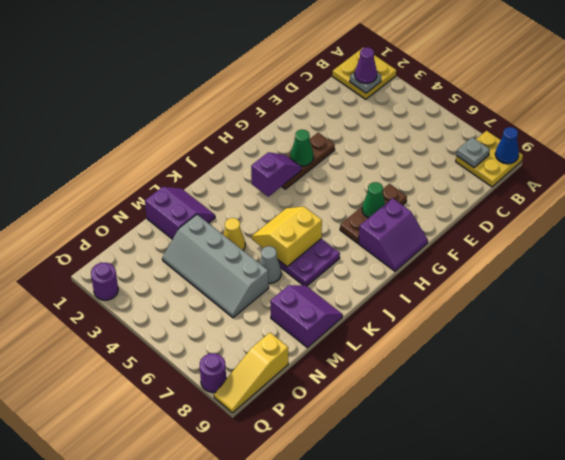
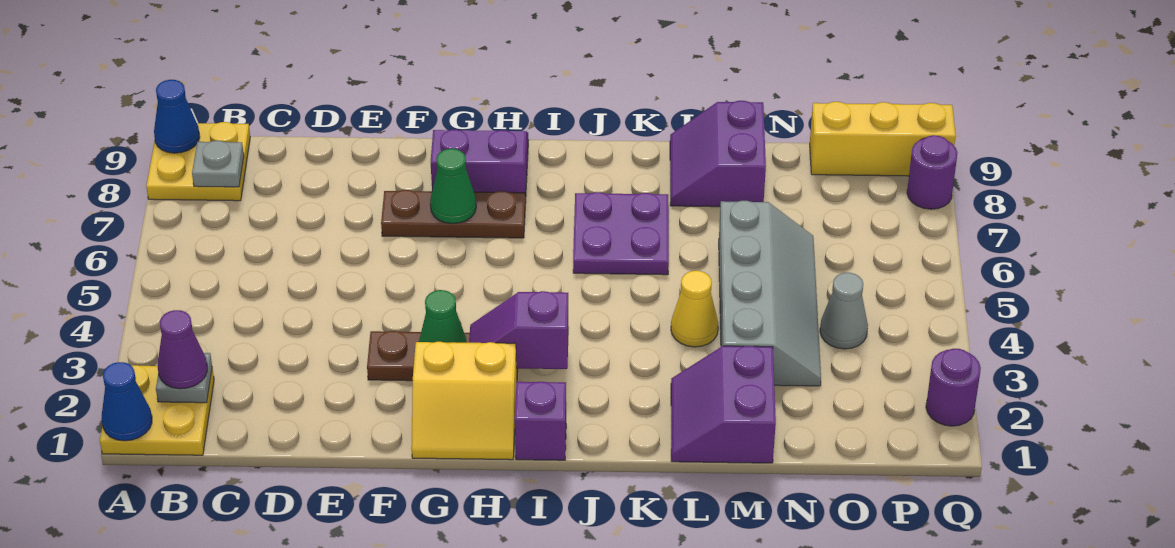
none -> blue cone A1 level 2
none -> purple brick I1 level 1
yellow slope J5:K6 level 2 top 6 -> yellow slope G1:H2 level 1 top 2
grey cone L6 level 1 -> grey cone O4 level 1
yellow slope O9:Q9 level 1 top O -> yellow brick O9:Q9 level 1

